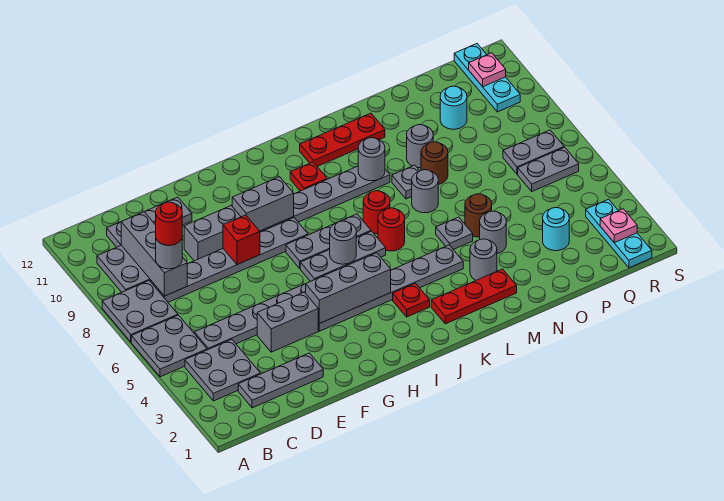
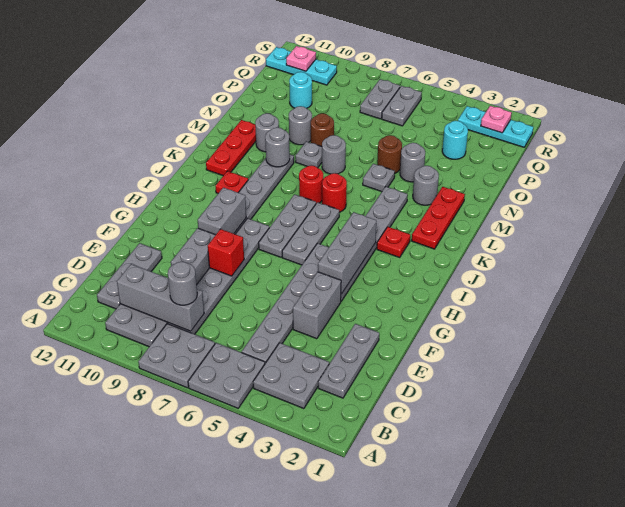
red round brick C8 level 4 -> none
grey round brick I6 level 2 -> grey round brick M10 level 1

